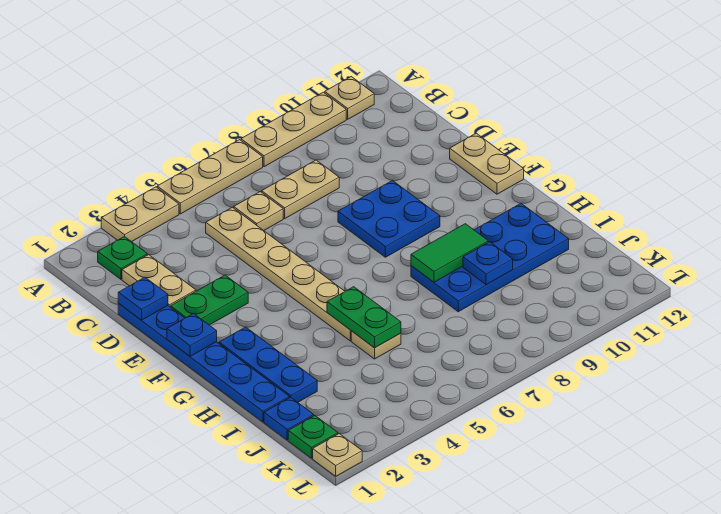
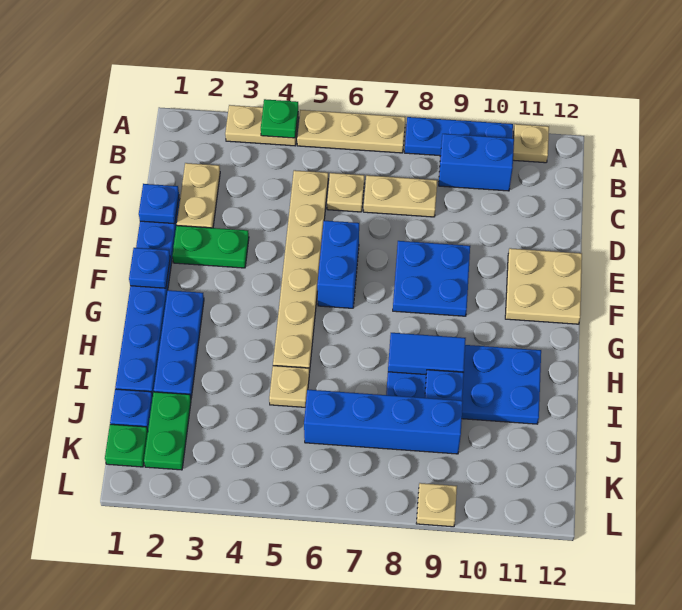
tan plate A8:A10 level 1 -> blue plate A8:A10 level 1
green plate B2 level 1 -> green plate A4 level 2
none -> blue brick B9:B10 level 1
none -> blue brick E6:F6 level 1
tan plate E12:F12 level 1 -> tan plate E11:F12 level 1
green plate H5:I5 level 2 -> green plate J2:K2 level 1
green tile H8:H9 level 2 -> blue tile H8:H9 level 2
none -> blue brick J6:J9 level 1
tan plate L1 level 1 -> tan plate L9 level 1

